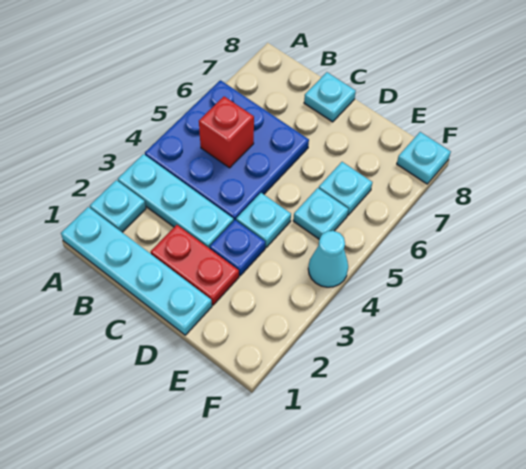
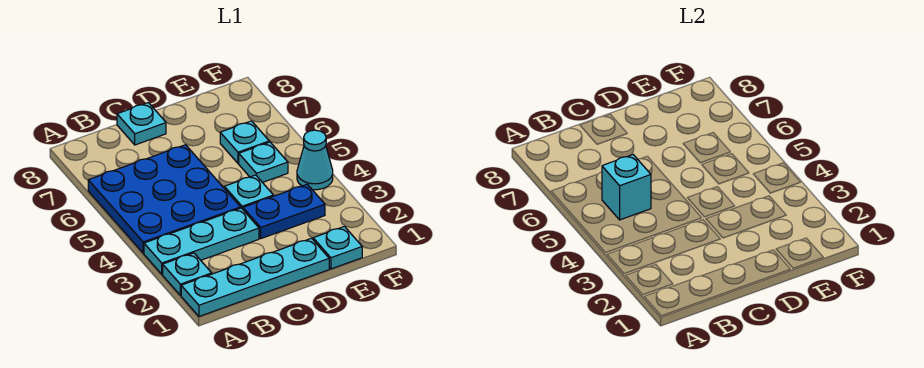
red brick B5 level 2 -> cyan brick B5 level 2
red plate C2:D2 level 1 -> none
blue plate D3 level 1 -> blue plate D3:E3 level 1
cyan plate F8 level 1 -> cyan plate E1 level 1

